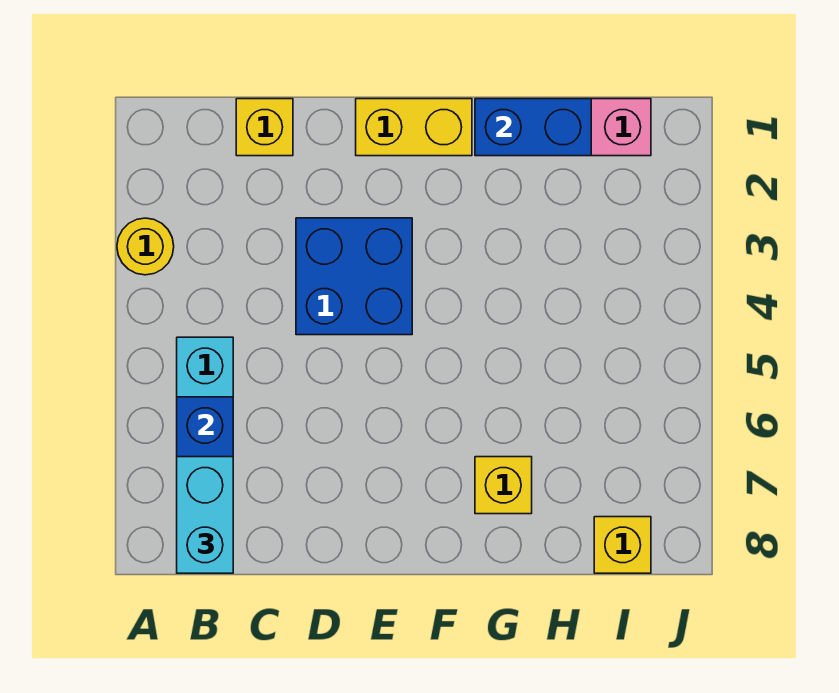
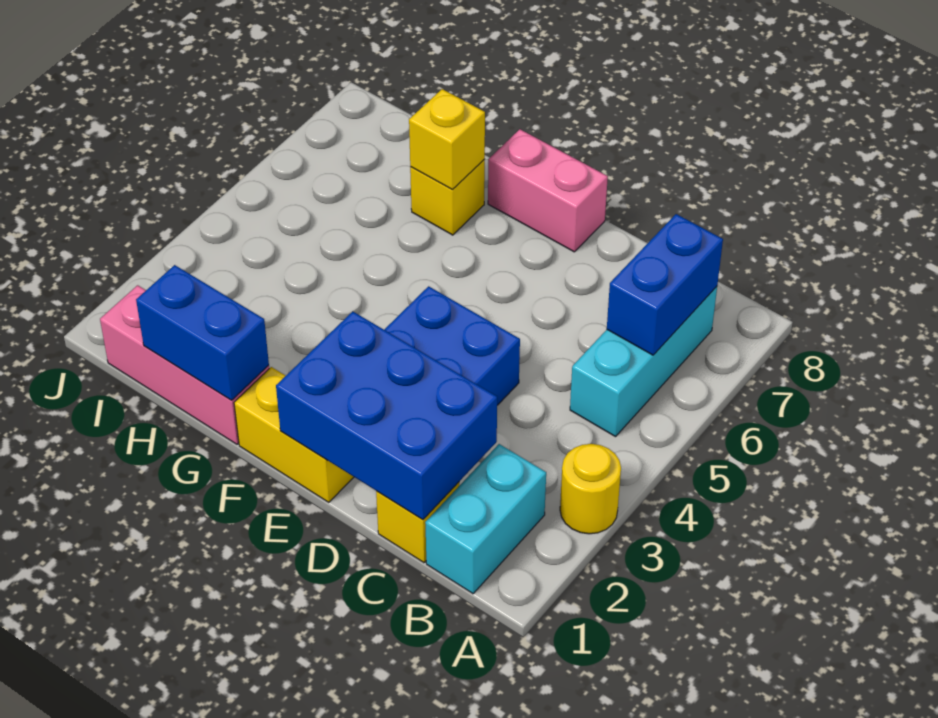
cyan brick B7:B8 level 3 -> cyan brick B1:B2 level 1
none -> blue brick C1:E2 level 2
none -> pink brick E8:F8 level 1
yellow brick I8 level 1 -> yellow brick G7 level 2

